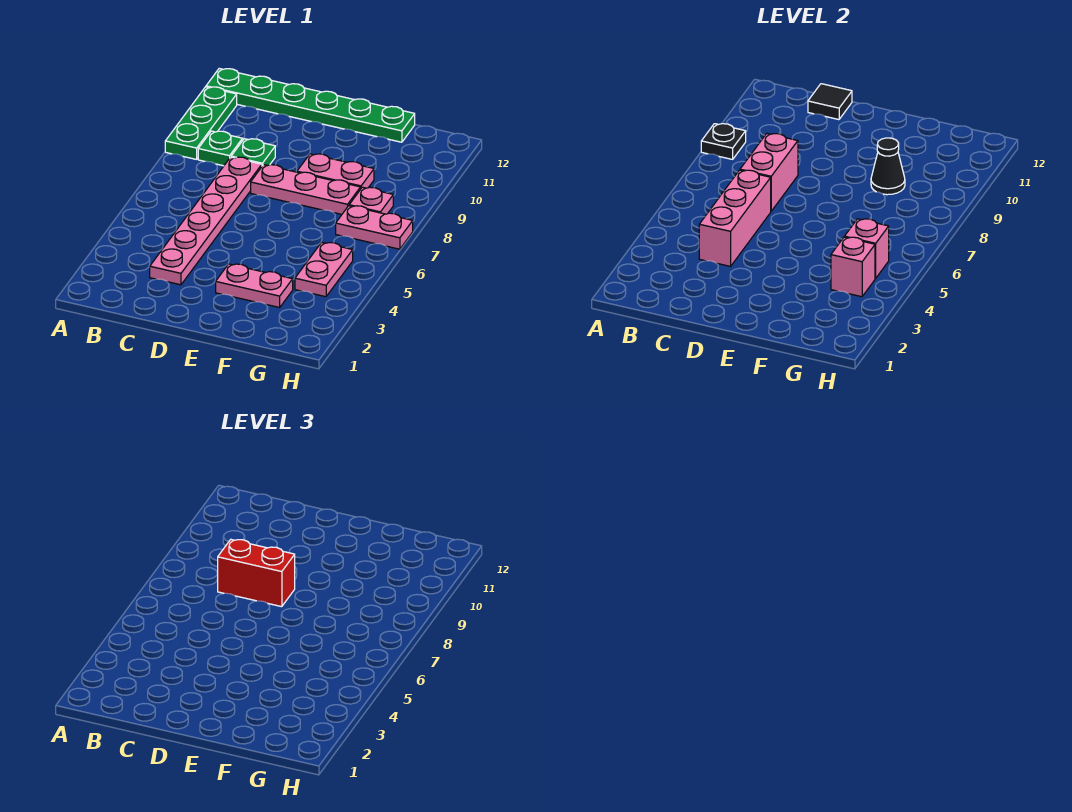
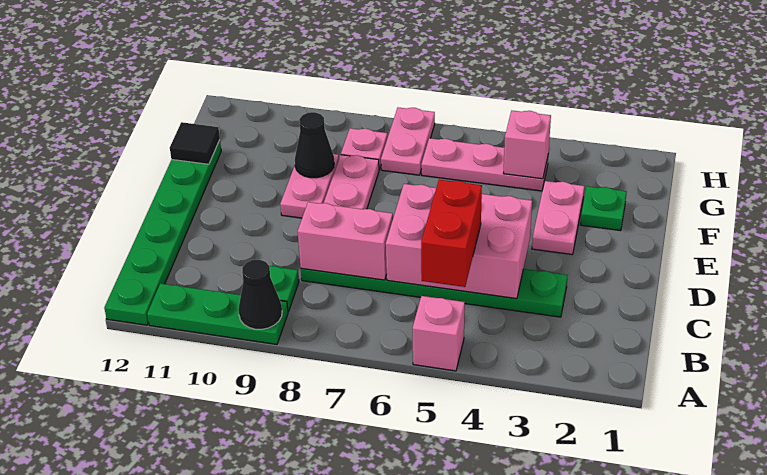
black plate A9 level 2 -> black cone A9 level 2
pink plate C3:C8 level 1 -> green plate C3:C8 level 1
pink brick C4:C6 level 2 -> pink brick C4:D6 level 2
red brick C8:D8 level 3 -> red brick B5:C5 level 3
green plate C9 level 1 -> green plate F2 level 1
black tile C12 level 2 -> black tile F12 level 2
pink plate G4:G5 level 1 -> pink plate G4:G6 level 1
pink brick G5 level 2 -> pink brick A5 level 1

